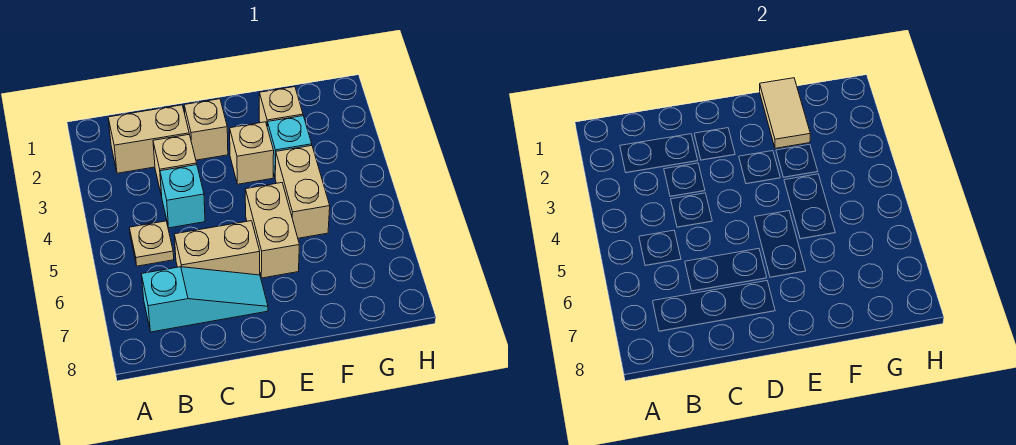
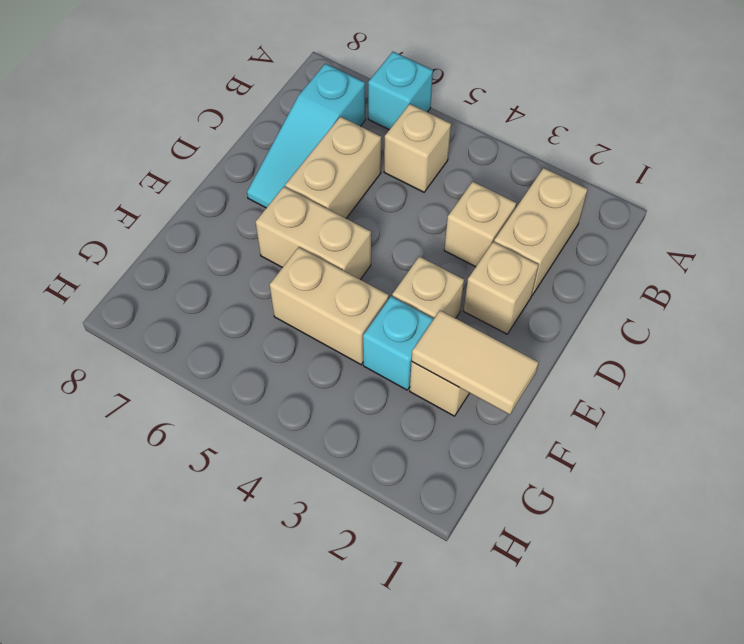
tan plate B5 level 1 -> tan brick B5 level 1
cyan brick C4 level 1 -> cyan brick A6 level 1

